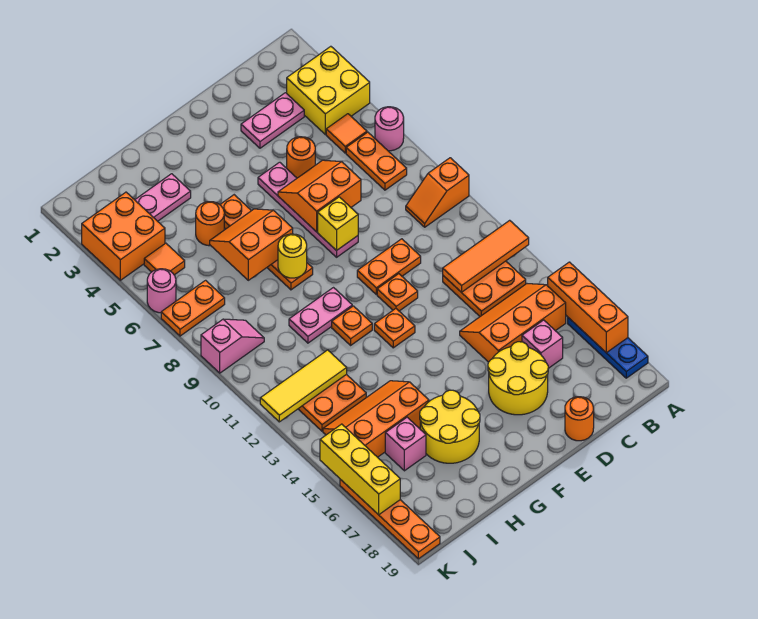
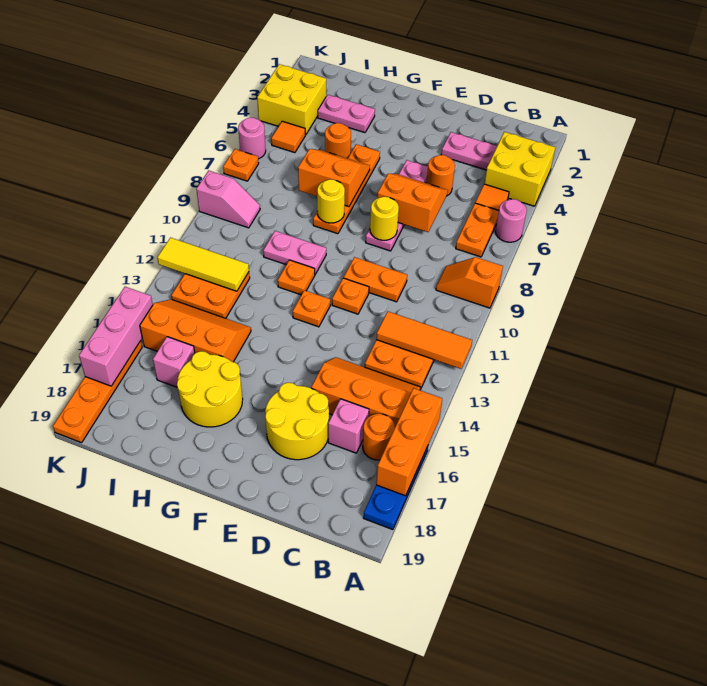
orange round brick D19 level 1 -> orange round brick B16 level 1
yellow brick E8 level 2 -> yellow round brick E8 level 2
orange brick J3:K4 level 1 -> yellow brick J3:K4 level 1
orange plate J7:K7 level 1 -> orange plate K7 level 1
yellow brick K15:K17 level 2 -> pink brick K15:K17 level 2

